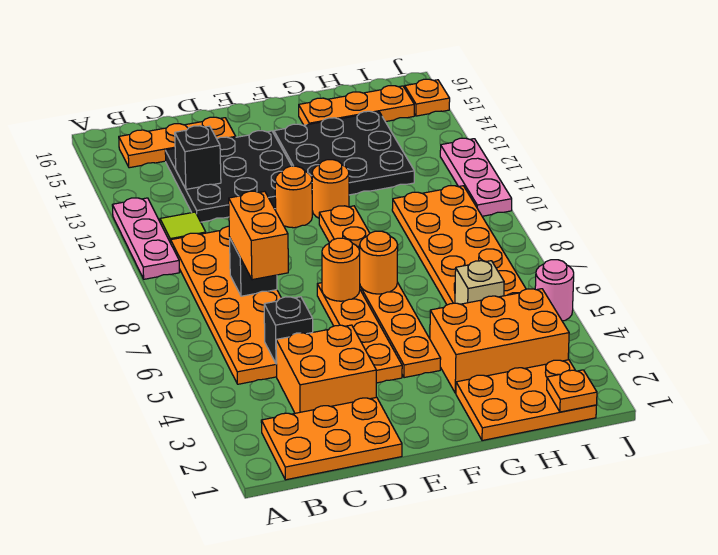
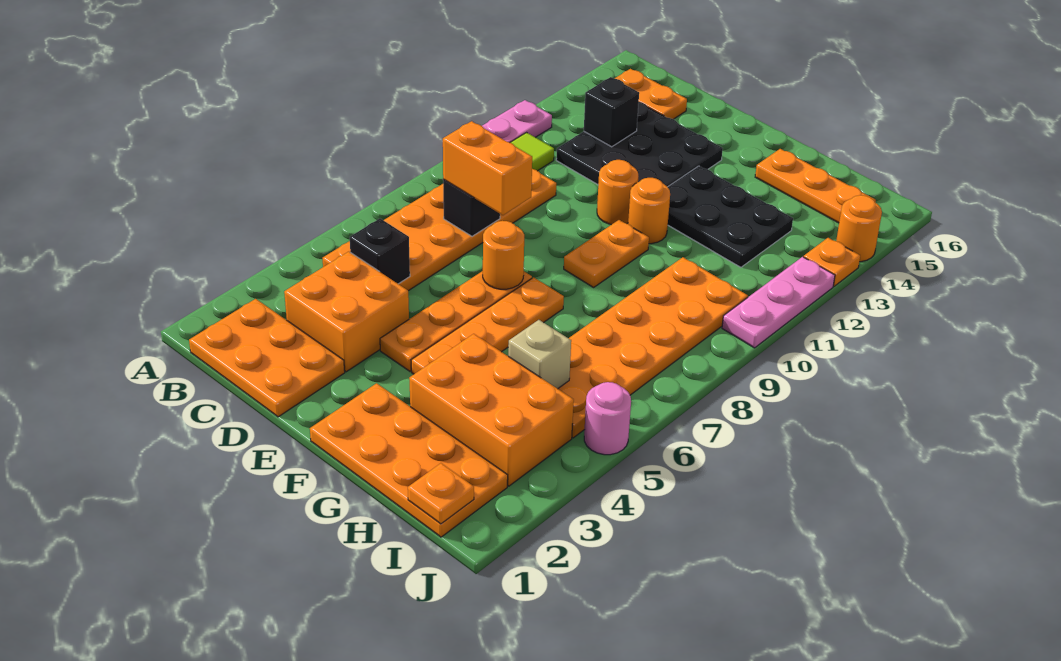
orange plate B15:D15 level 1 -> orange plate B15:C15 level 1
orange brick C7:C8 level 3 -> orange brick C8:D8 level 3
orange round brick F7 level 2 -> orange round brick J14 level 1
black plate F12:H14 level 1 -> black plate F12:H13 level 1
orange plate G1:I2 level 1 -> orange plate F1:I2 level 1
orange plate J15 level 1 -> orange plate J13 level 1

